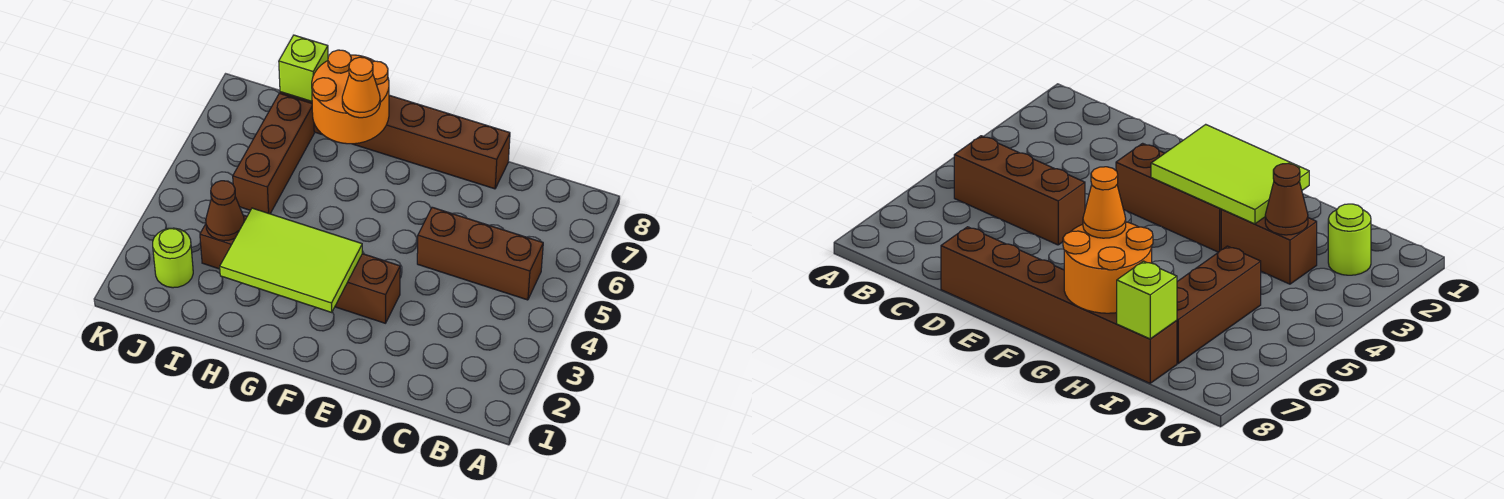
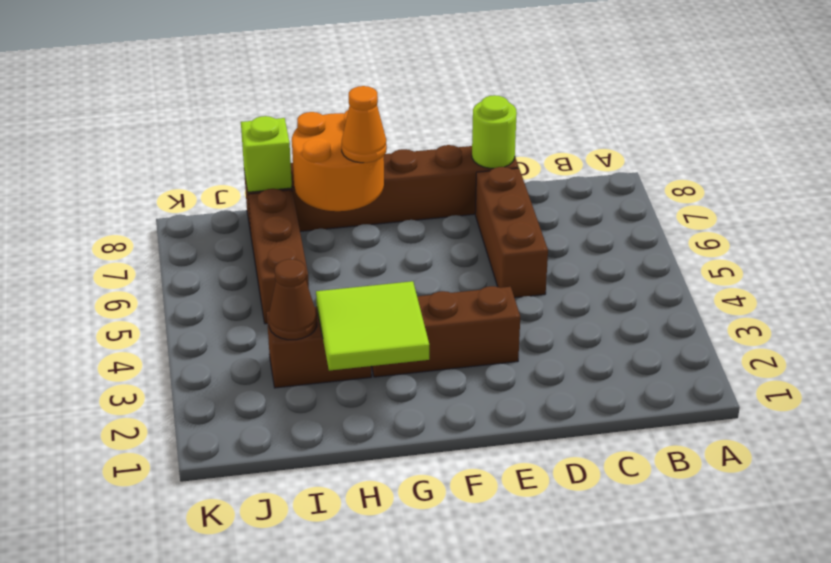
brown brick B5:D5 level 1 -> brown brick D5:D7 level 1
lime tile F2:H3 level 2 -> lime tile G2:H3 level 2
lime round brick J2 level 1 -> lime round brick D8 level 2

